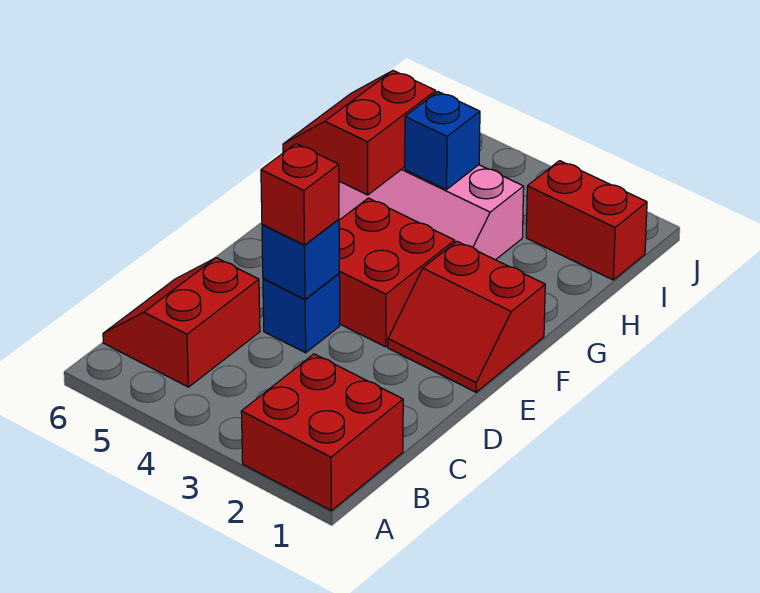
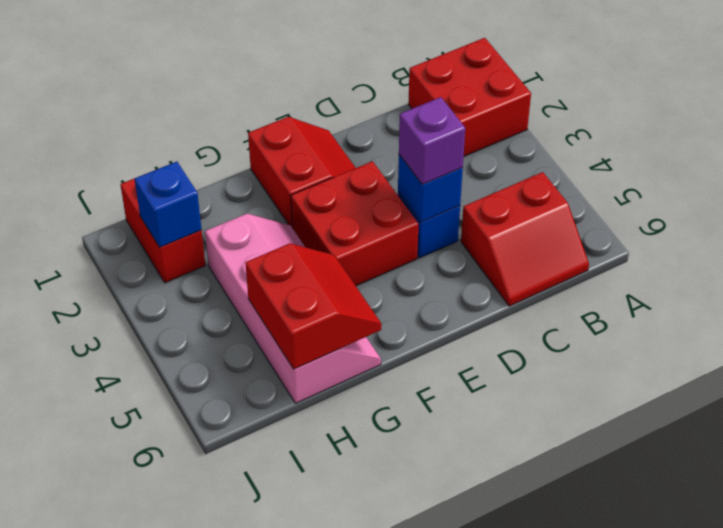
red brick D4 level 3 -> purple brick D4 level 3
red slope G5:H6 level 2 top 5 -> red slope G5:H6 level 2 top H
blue brick H4 level 2 -> blue brick I2 level 2

